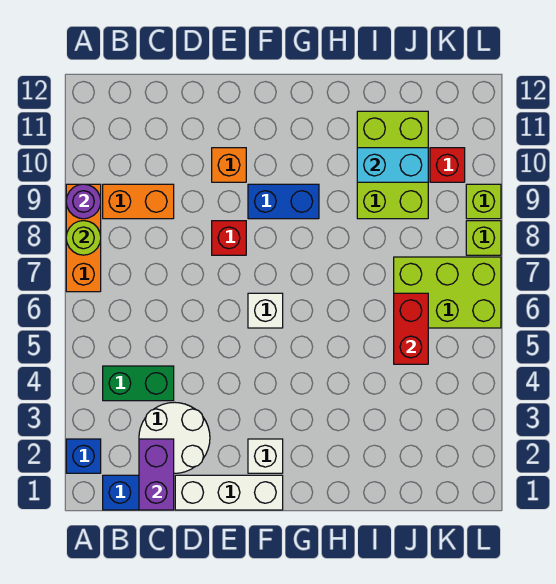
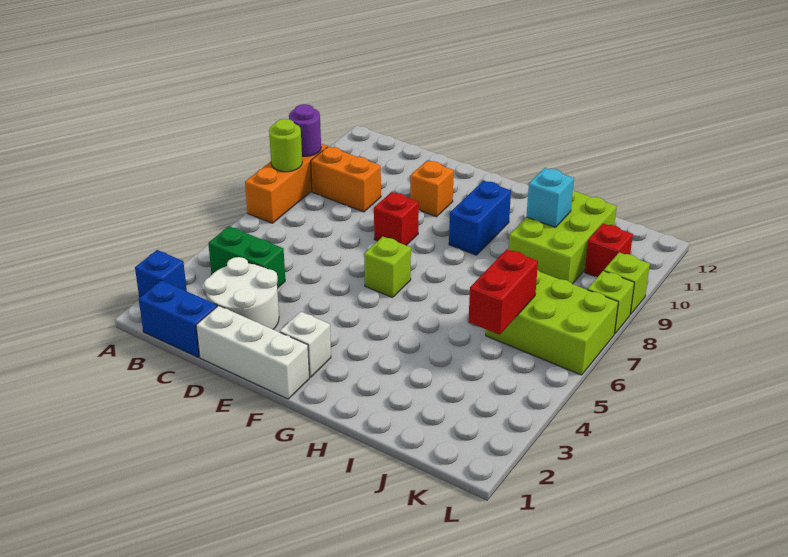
purple brick C1:C2 level 2 -> none
white brick F6 level 1 -> lime brick F6 level 1
blue brick F9:G9 level 1 -> blue brick G9:G10 level 1
cyan brick I10:J10 level 2 -> cyan brick I10 level 2

